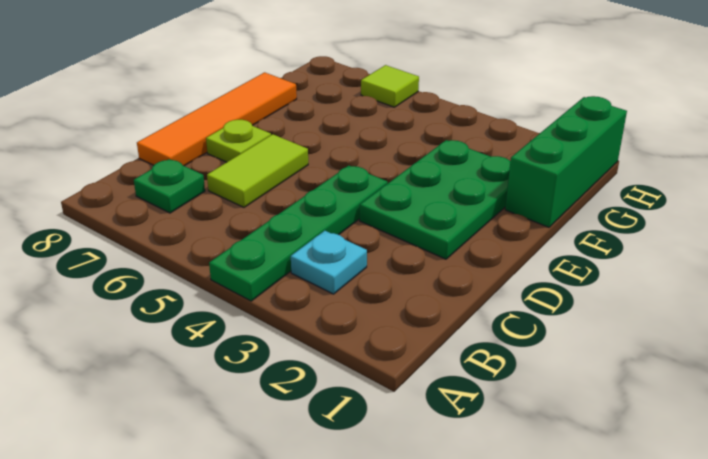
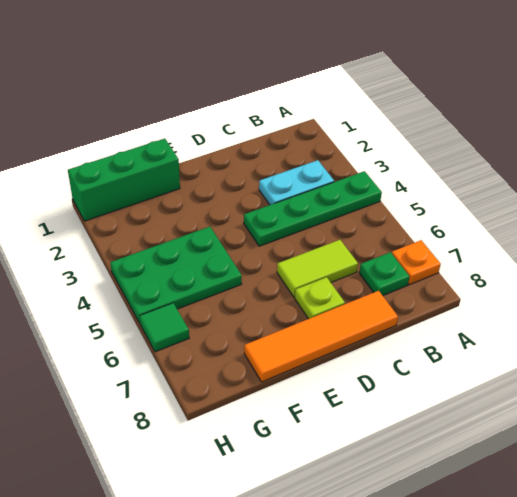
none -> orange plate A7 level 1
cyan plate B3 level 1 -> cyan plate B3:C3 level 1
green plate D2:F3 level 1 -> green plate F4:H5 level 1
lime tile H6 level 1 -> green tile H6 level 1

